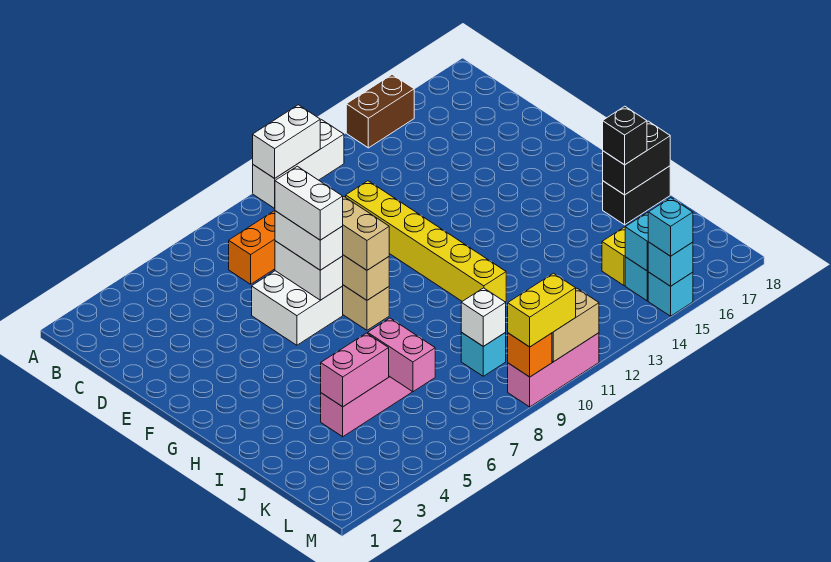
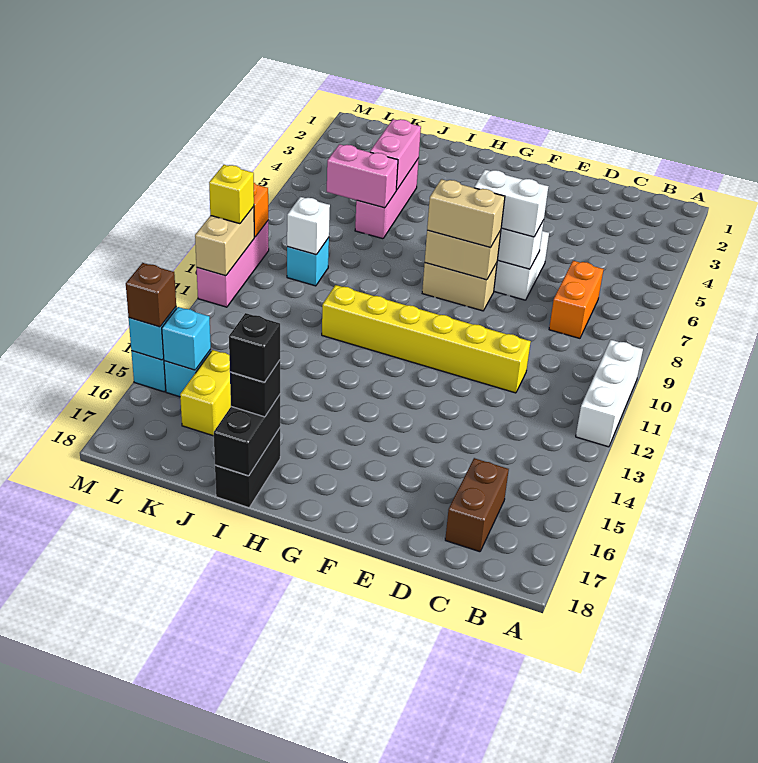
white brick A10:A11 level 2 -> none
brown brick A14:A15 level 1 -> brown brick C16:C17 level 1
white brick E7:F7 level 4 -> none
none -> black brick I17 level 4
yellow brick M9:M10 level 3 -> yellow brick M10 level 3
cyan brick M15 level 3 -> brown brick M15 level 3

